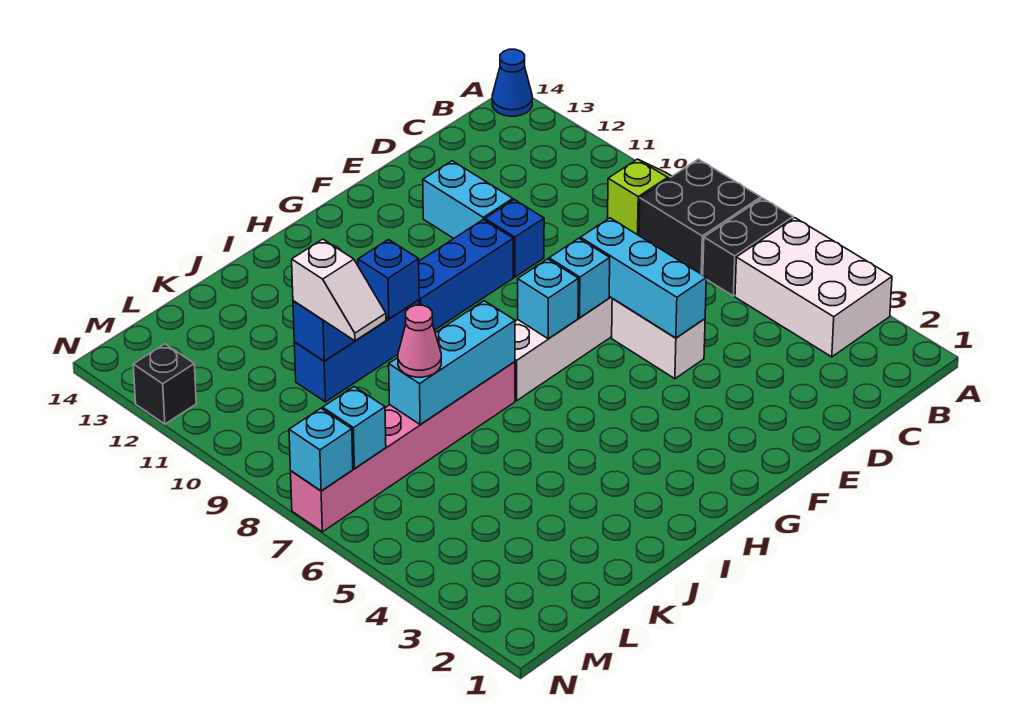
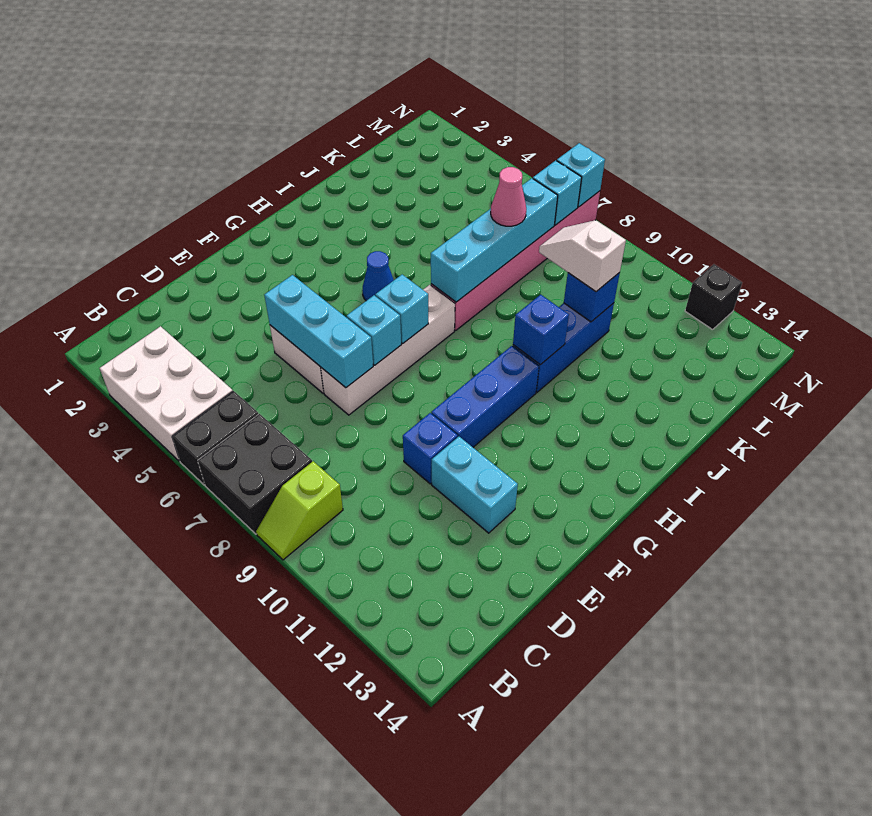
blue cone A14 level 1 -> blue cone H5 level 1
cyan brick I7:K7 level 2 -> cyan brick I7:L7 level 2

